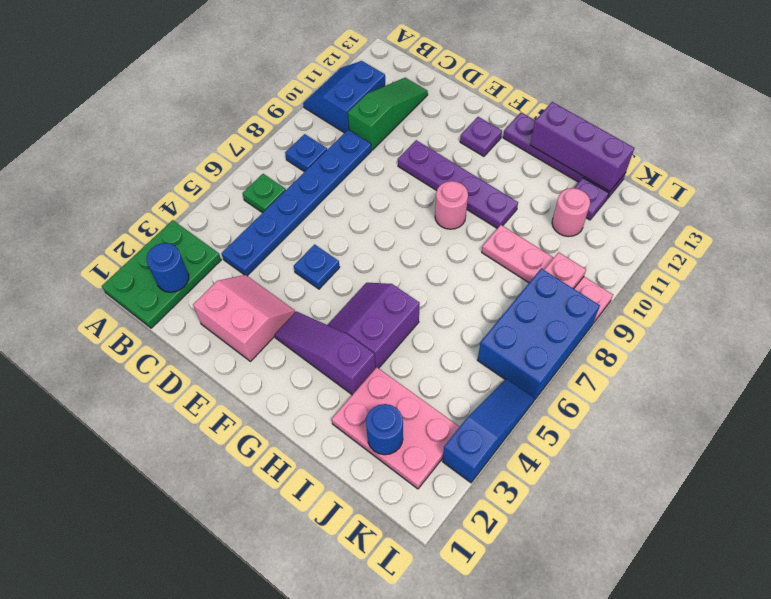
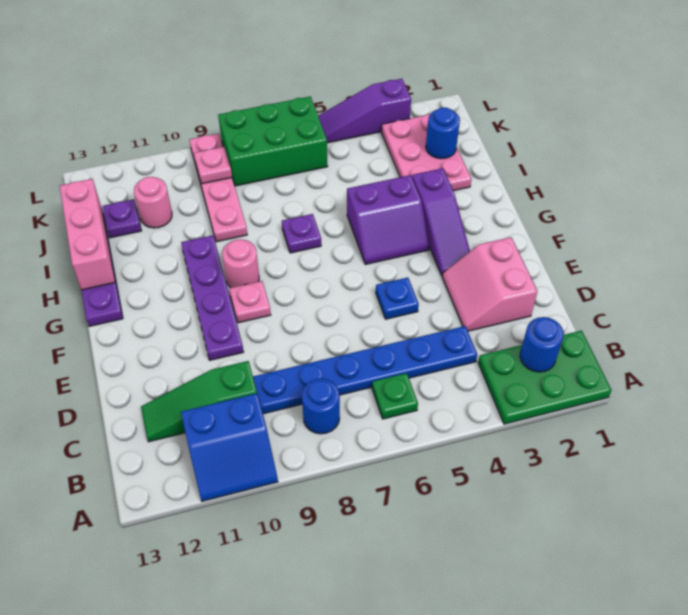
blue plate B8 level 1 -> blue round brick B8 level 1
none -> pink plate F9 level 1
purple plate F12 level 1 -> purple plate H7 level 1
purple brick H13:J13 level 2 -> pink brick H13:J13 level 2
blue brick K6:L8 level 1 -> green brick K6:L8 level 1
blue slope L3:L5 level 1 top 3 -> purple slope L3:L5 level 1 top 3

